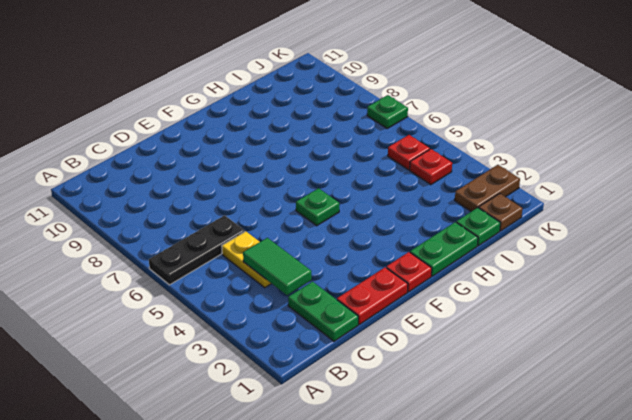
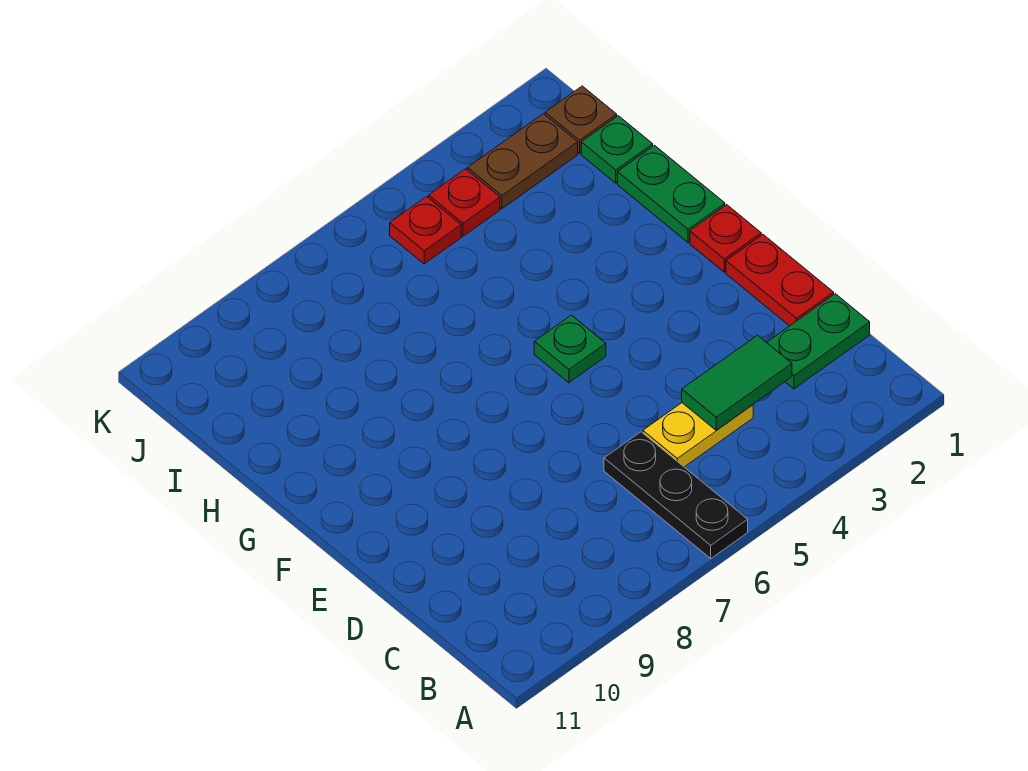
brown plate J2:K2 level 1 -> brown plate J2:J3 level 1
green plate K7 level 1 -> none

